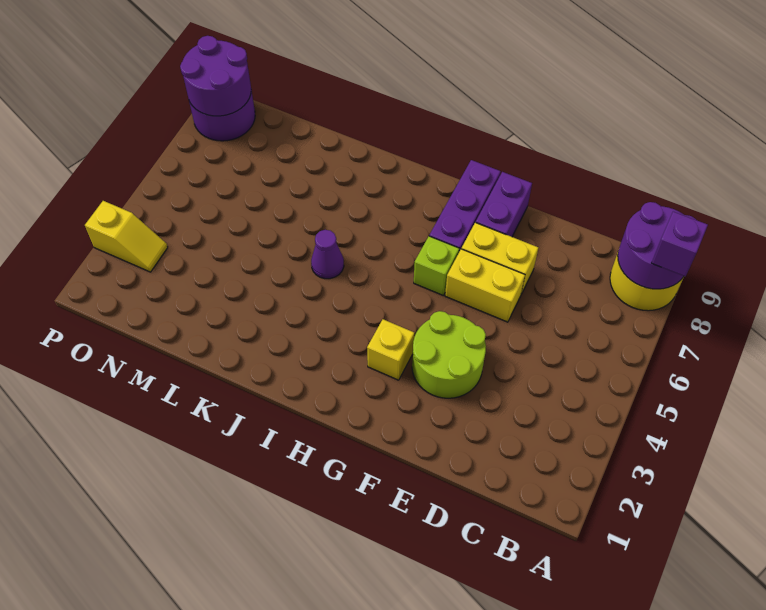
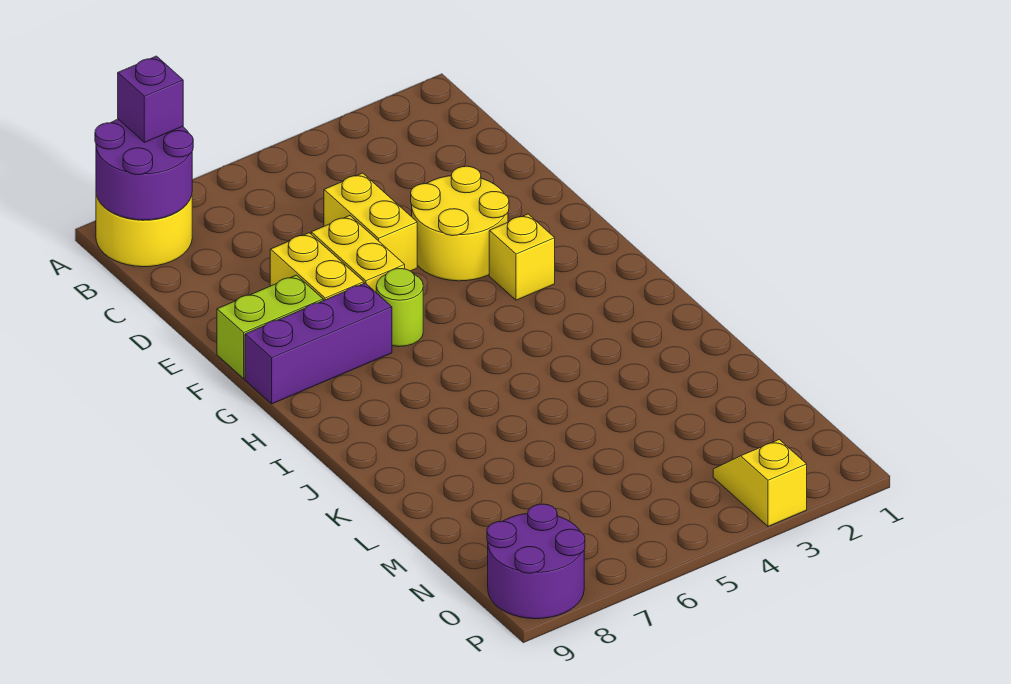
none -> yellow brick D5:E5 level 1
lime round brick E3:F4 level 1 -> yellow round brick E3:F4 level 1
purple brick F8:F9 level 1 -> lime brick F8:F9 level 1
lime brick G6 level 1 -> lime round brick G6 level 1
purple cone J5 level 1 -> none
purple round brick O8:P9 level 2 -> none

